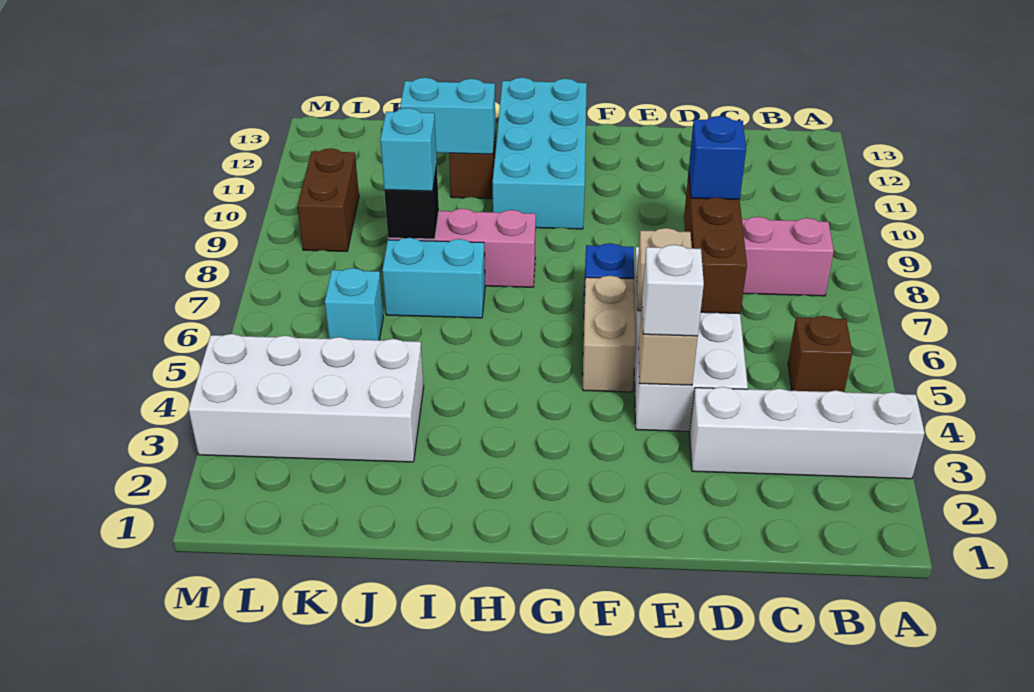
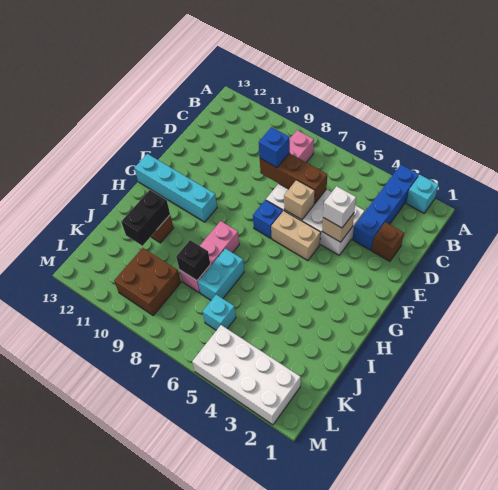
white brick A3:D3 level 1 -> blue brick A3:D3 level 1
brown brick B5 level 1 -> brown brick D2 level 1
cyan brick G10:H13 level 1 -> cyan brick G10:G13 level 1
cyan brick I11:J11 level 2 -> black brick I11:J11 level 2
white brick J3:M4 level 1 -> white brick L2:M5 level 1
cyan brick J8 level 3 -> cyan brick A2 level 1
brown brick L9:L10 level 1 -> brown brick K9:L10 level 1

